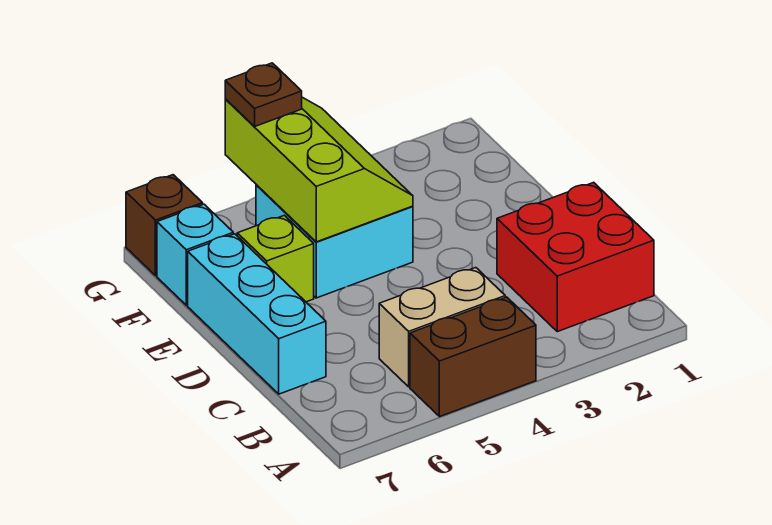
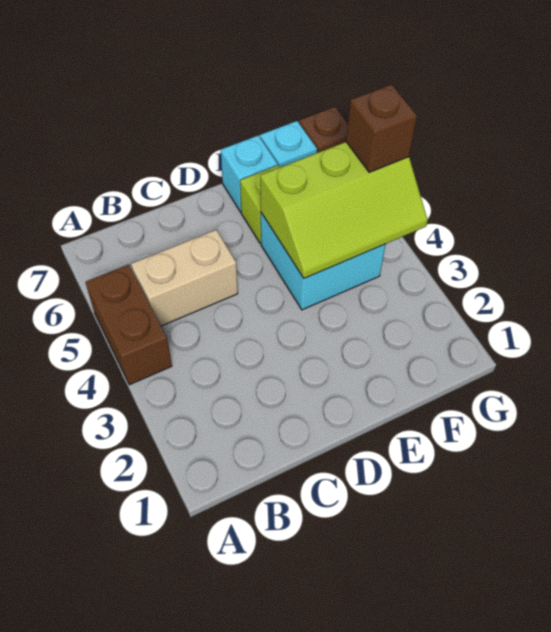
red brick B1:C2 level 1 -> none
tan brick B4:B5 level 1 -> tan brick B5:C5 level 1
cyan brick C7:E7 level 1 -> cyan brick E7 level 1
brown plate G5 level 3 -> brown brick G5 level 3

